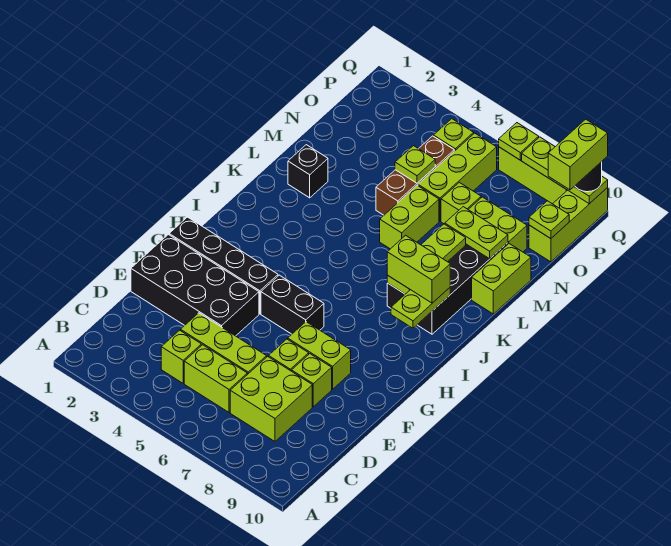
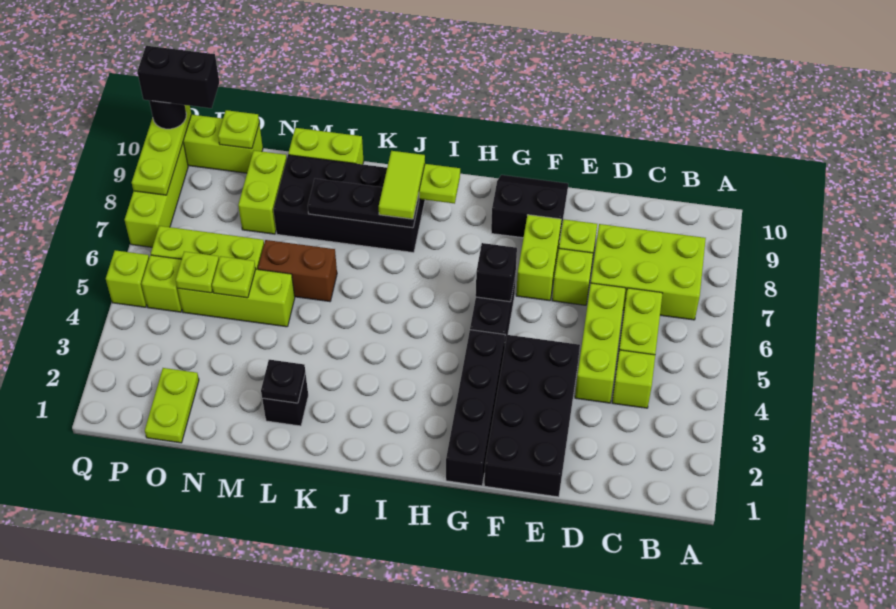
lime brick C7:D8 level 1 -> lime brick B7:D8 level 1
none -> black slope F9:G10 level 1 top 9
none -> black brick G6 level 2
lime plate J8:L8 level 2 -> black plate J8:L8 level 2
lime brick J8:J9 level 3 -> lime tile J8:J9 level 3
none -> black plate L2 level 2
lime brick L6:M6 level 1 -> brown brick L6:M6 level 1
brown brick M5:O5 level 1 -> lime brick M5:O5 level 1
lime plate M8:M9 level 2 -> lime plate O1:O2 level 1
lime brick N7 level 1 -> lime brick Q5 level 1
lime brick P10:Q10 level 4 -> black brick P10:Q10 level 4
lime plate Q7 level 2 -> lime plate O5 level 2

